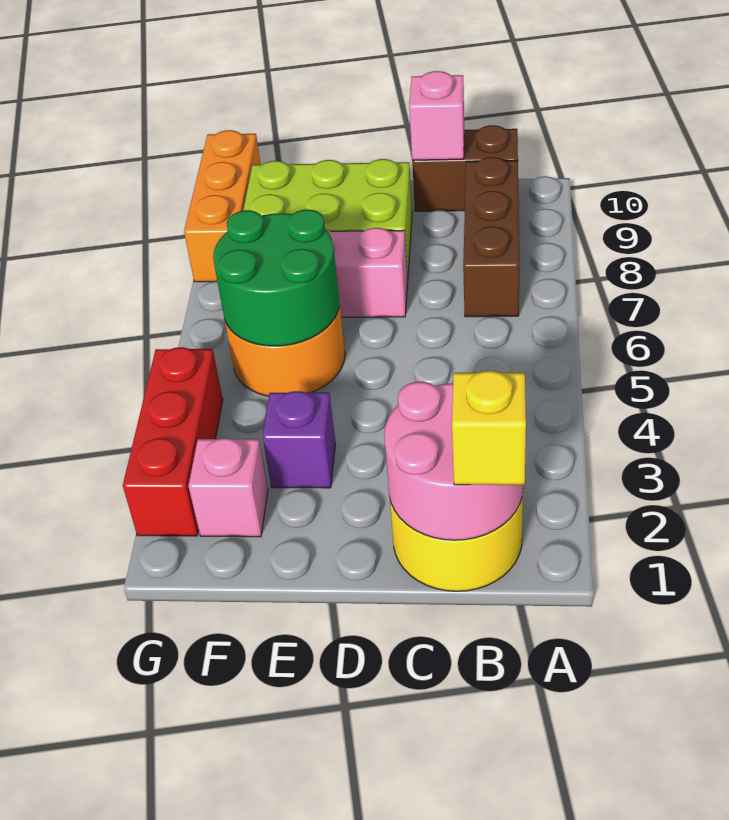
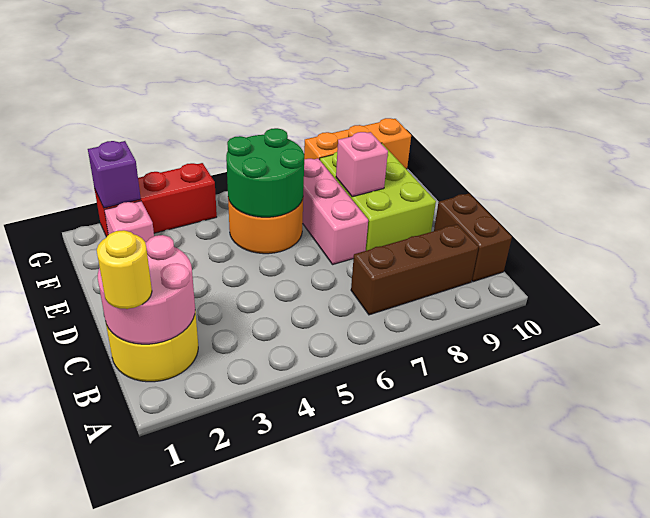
yellow brick B1 level 3 -> yellow round brick B1 level 3
pink brick C10 level 2 -> pink brick E8 level 2
purple brick E3 level 1 -> purple brick G2 level 2

